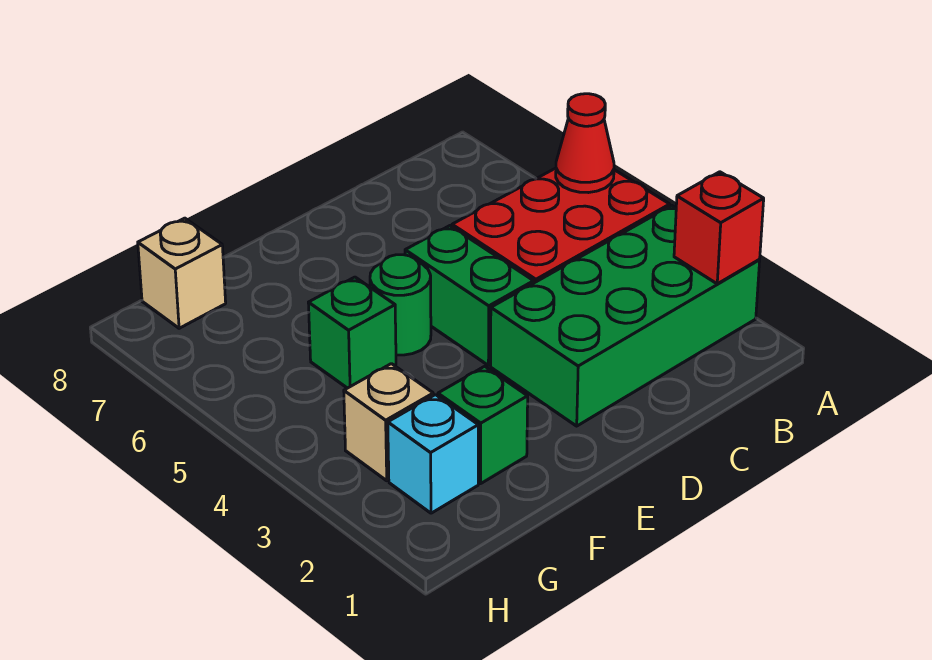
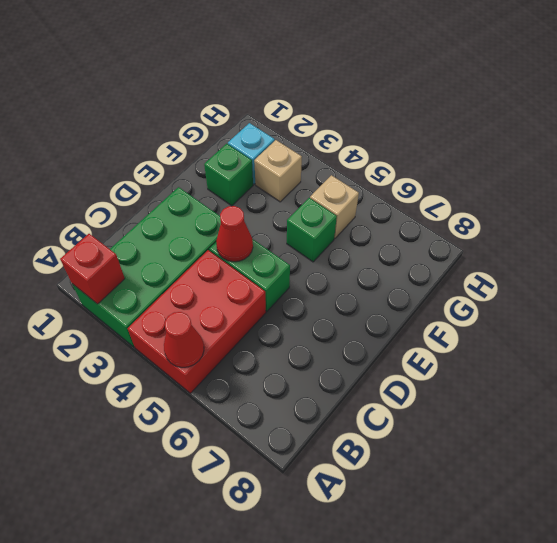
none -> red cone D4 level 2
green round brick E5 level 1 -> none
tan brick G8 level 1 -> tan brick G5 level 1

